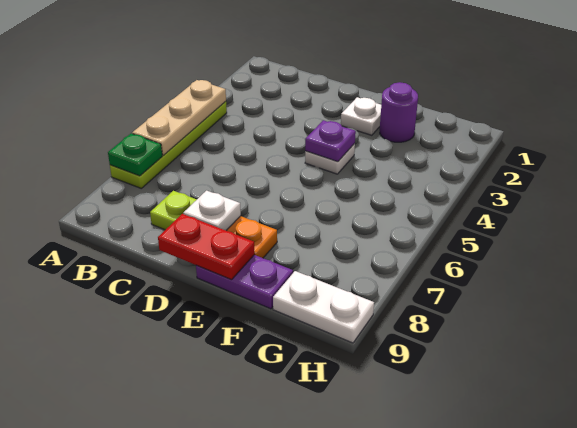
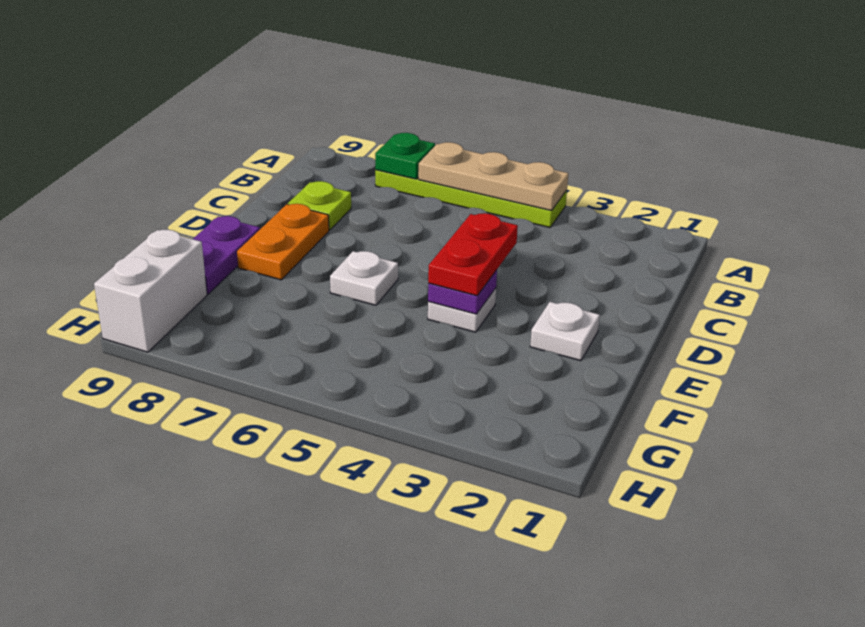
white plate D8 level 2 -> white plate E6 level 1
red plate D9:E9 level 2 -> red plate D4:E4 level 3
purple round brick F2 level 1 -> none
white plate G9:H9 level 1 -> white brick G9:H9 level 1

